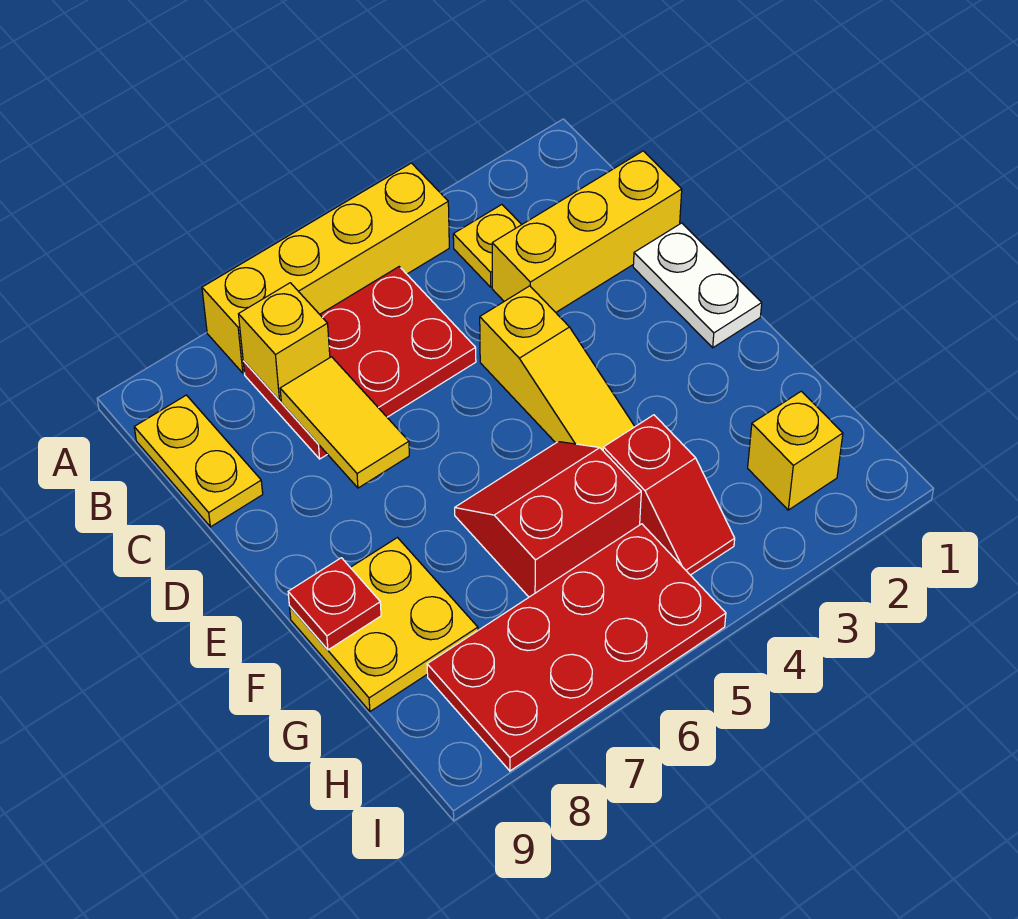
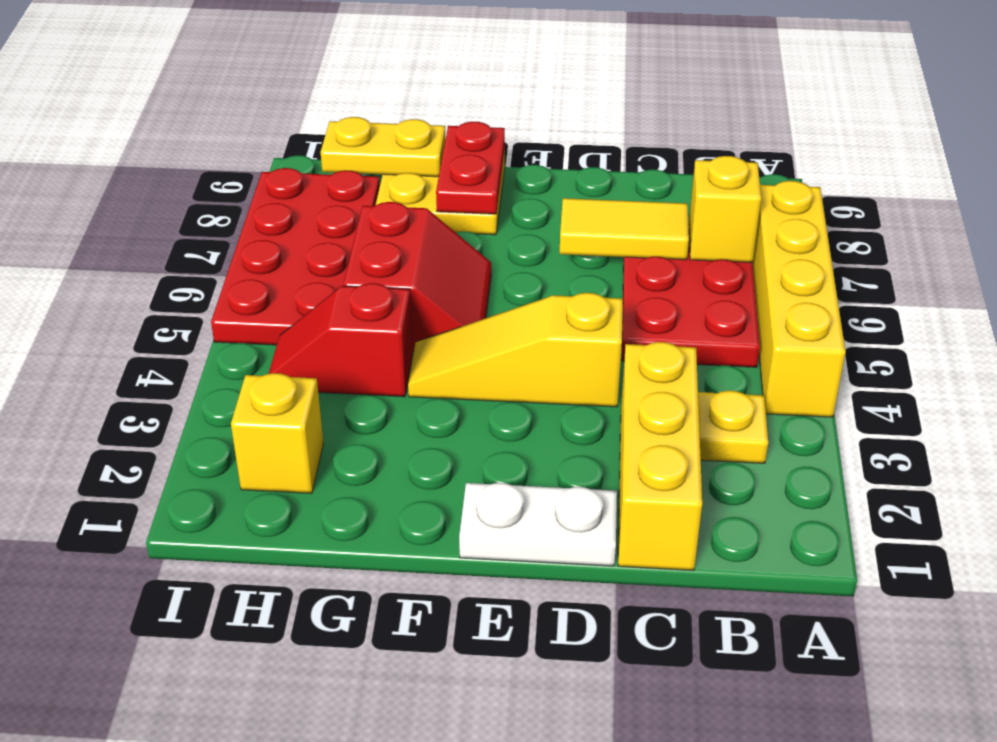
yellow plate B9:C9 level 1 -> yellow plate G9:H9 level 2
red plate F9 level 2 -> red plate F8:F9 level 2

